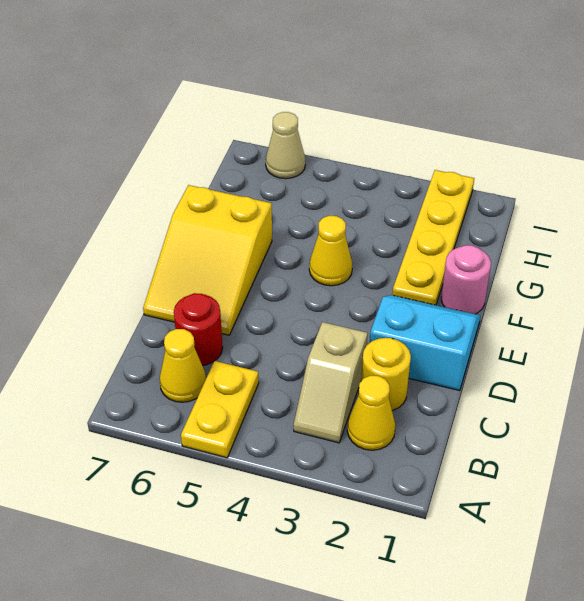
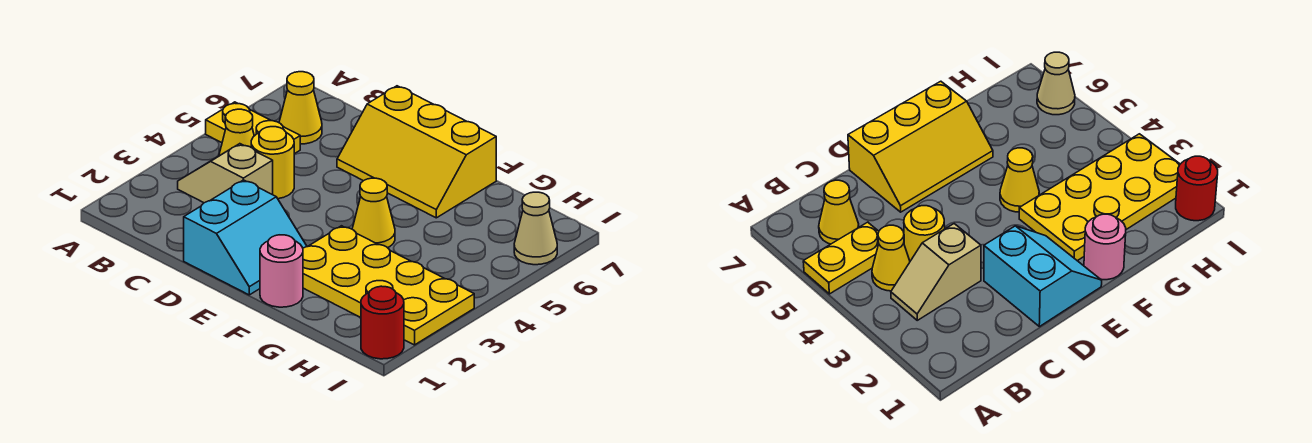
yellow cone B2 level 1 -> yellow cone B4 level 1
yellow round brick C2 level 1 -> yellow round brick C4 level 1
red round brick C6 level 1 -> red round brick I1 level 1
yellow slope D6:F7 level 1 top F -> yellow slope D6:F7 level 1 top 7
yellow plate F2:I2 level 1 -> yellow plate F2:I3 level 1

